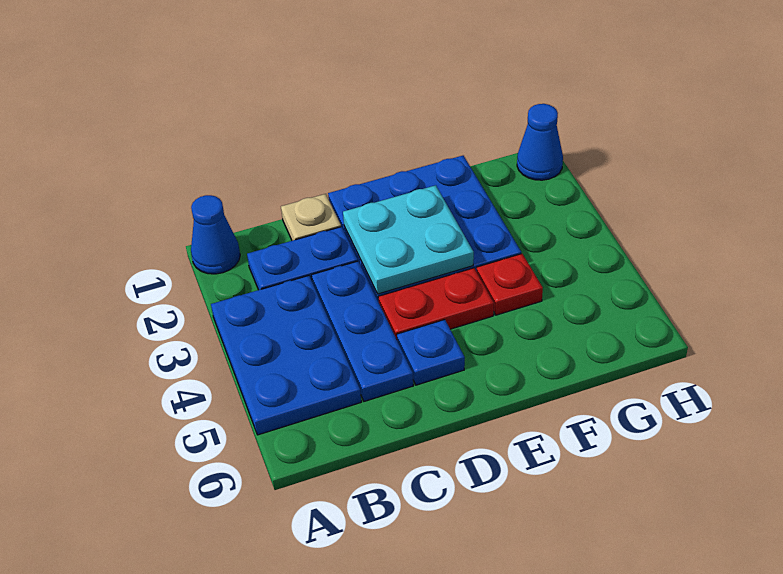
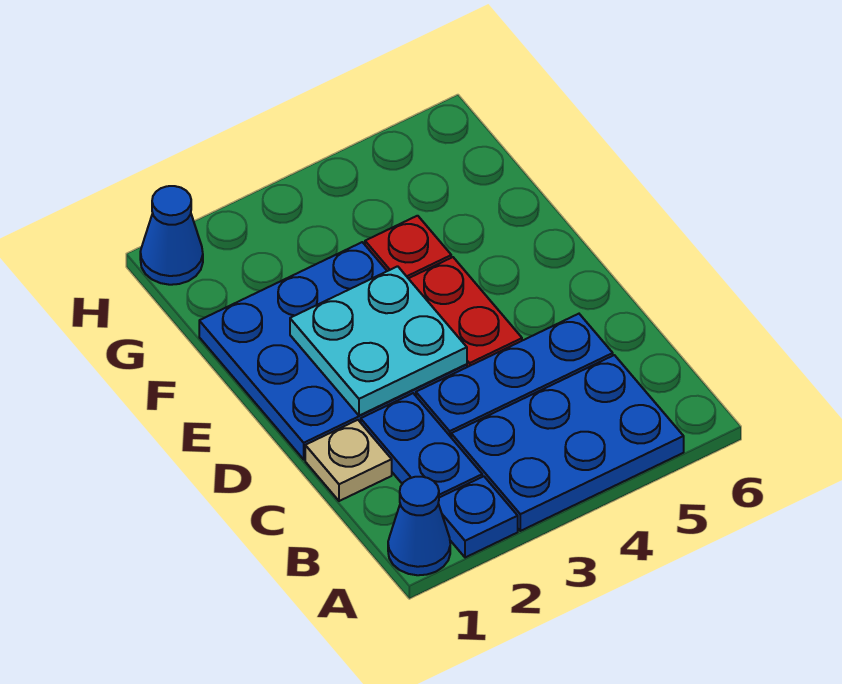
blue plate D5 level 1 -> blue plate A2 level 1

